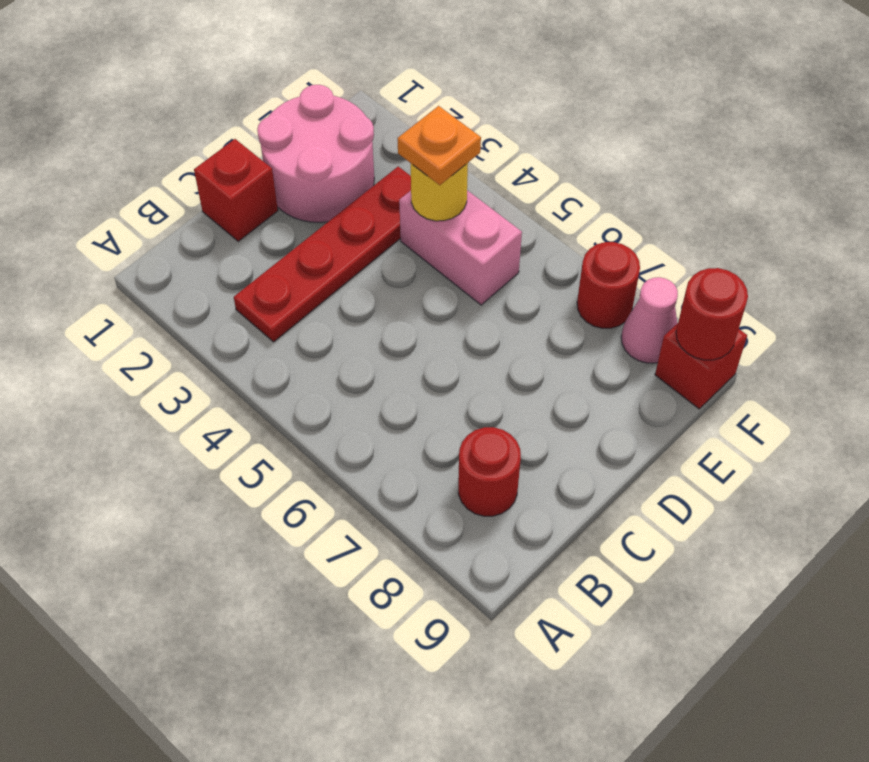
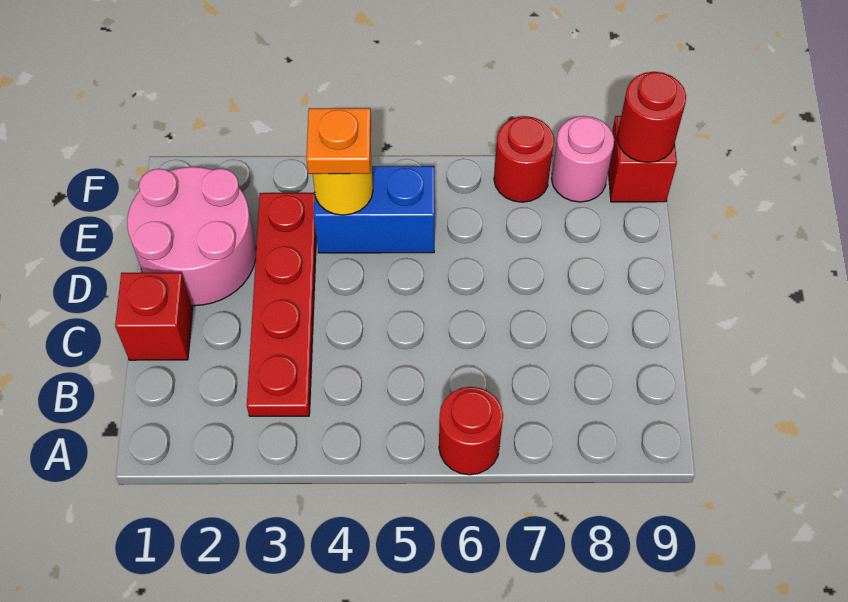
red round brick B8 level 1 -> red round brick A6 level 1
pink brick E4:E5 level 1 -> blue brick E4:E5 level 1
pink cone F8 level 1 -> pink round brick F8 level 1

